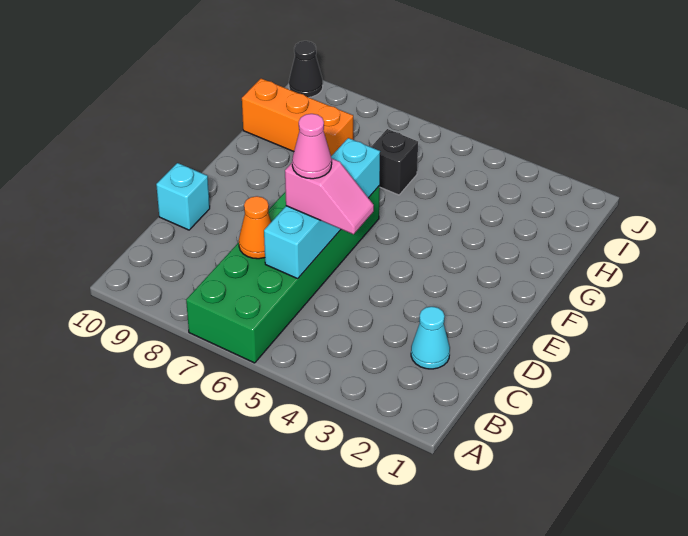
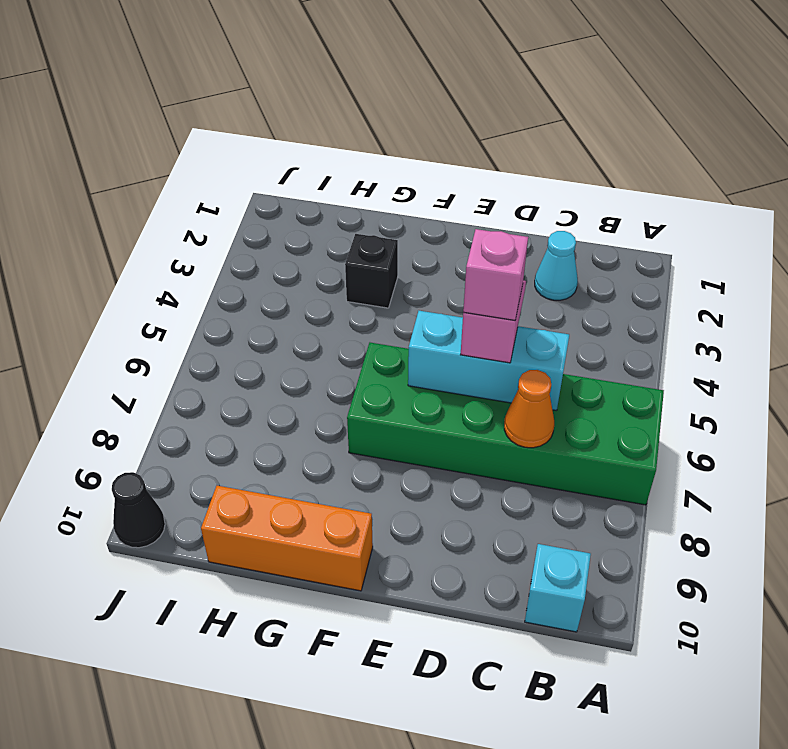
cyan brick C6:F6 level 2 -> cyan brick C6:E6 level 2
pink cone D6 level 4 -> pink brick D6 level 4
cyan brick D10 level 1 -> cyan brick B10 level 1
black brick H6 level 1 -> black brick G3 level 1
orange brick H8:H10 level 1 -> orange brick F10:H10 level 1

